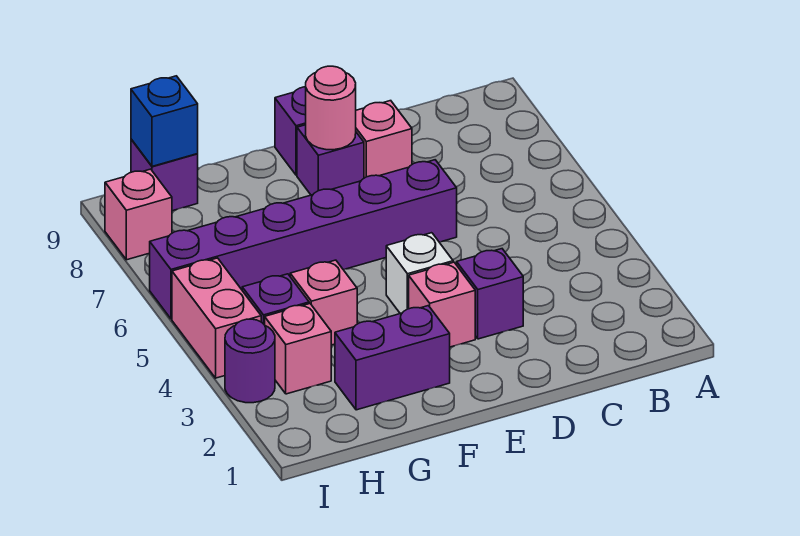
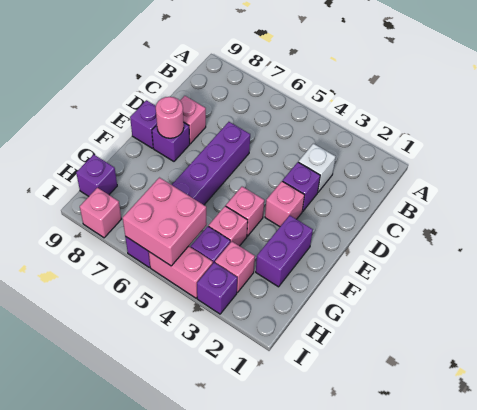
white brick E4 level 1 -> white brick C3 level 1
none -> pink brick F4 level 1
none -> pink brick H5:I6 level 2
blue brick H9 level 2 -> none
purple round brick I3 level 1 -> purple brick I3 level 1

